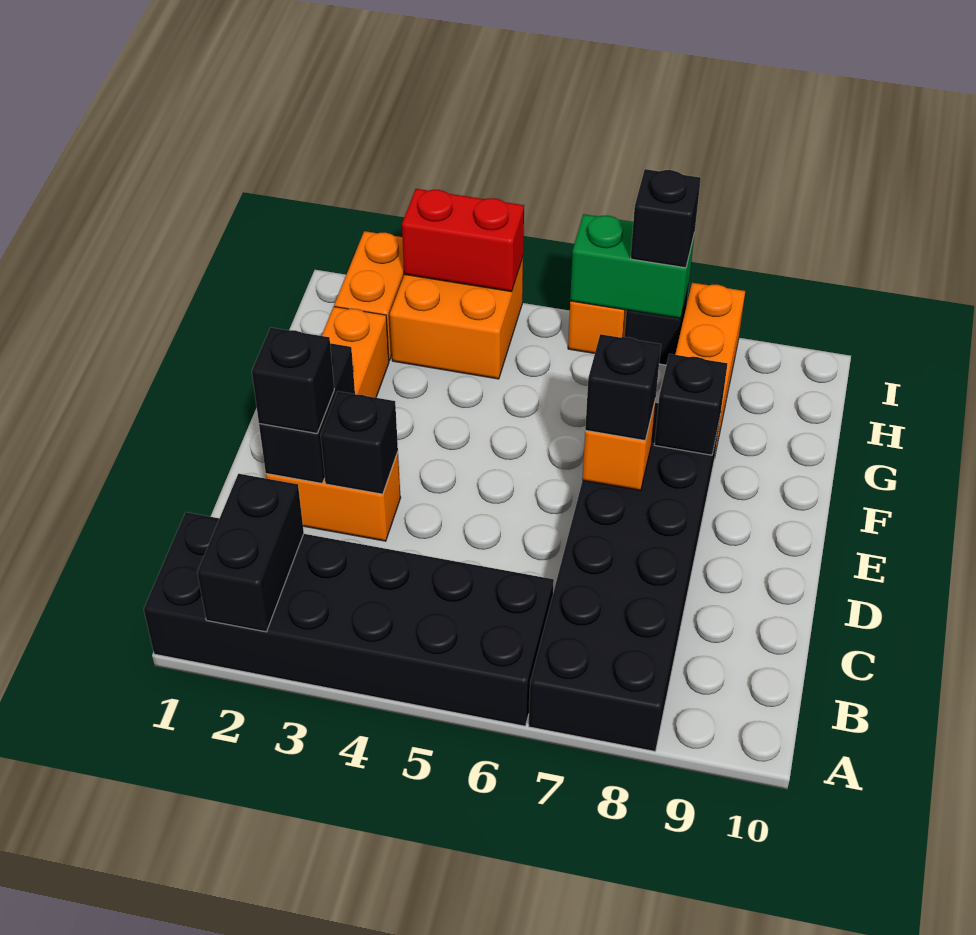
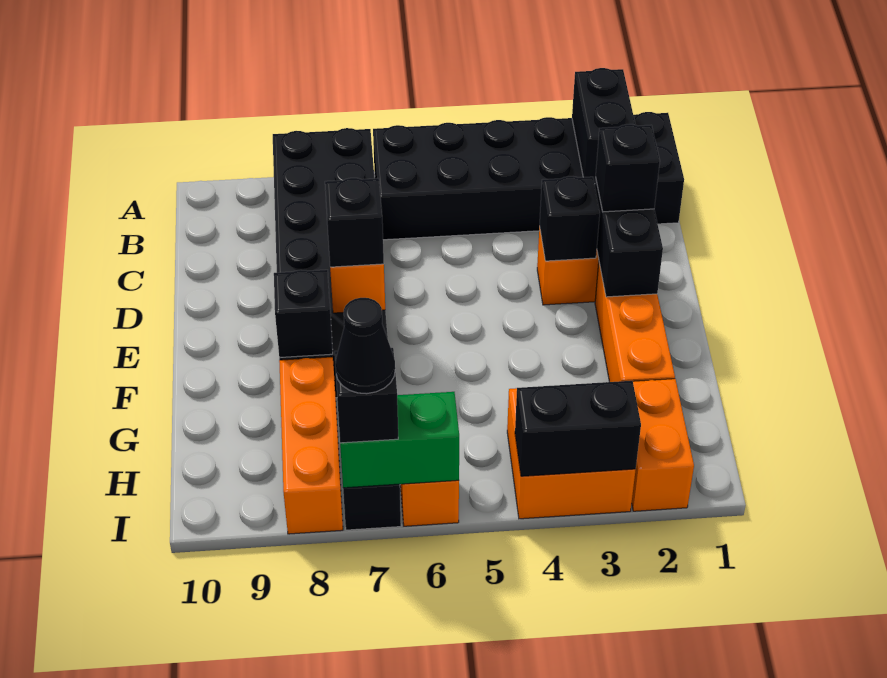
red brick I3:I4 level 2 -> black brick I3:I4 level 2
none -> black cone I7 level 4

